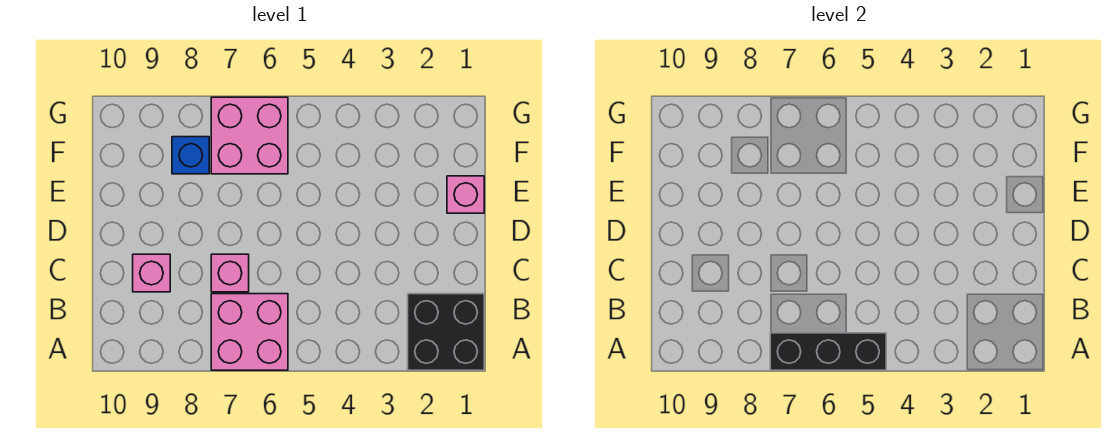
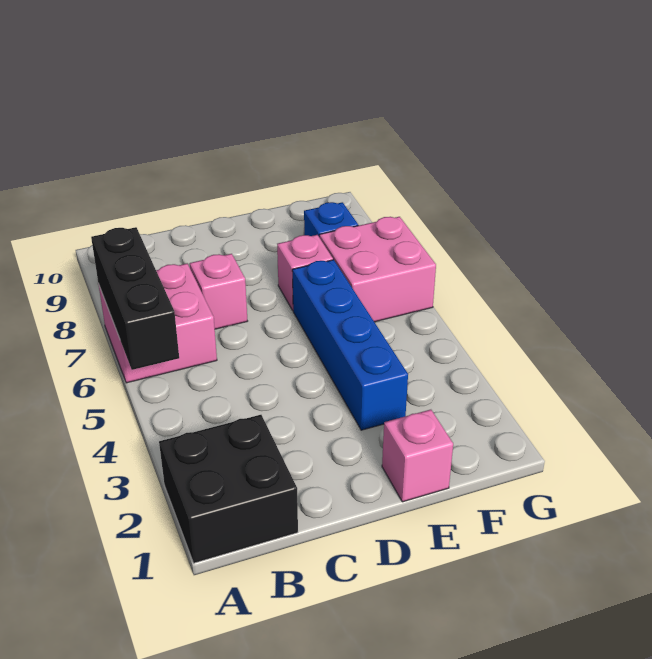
pink brick C9 level 1 -> pink brick E7 level 1
none -> blue brick E3:E6 level 1

